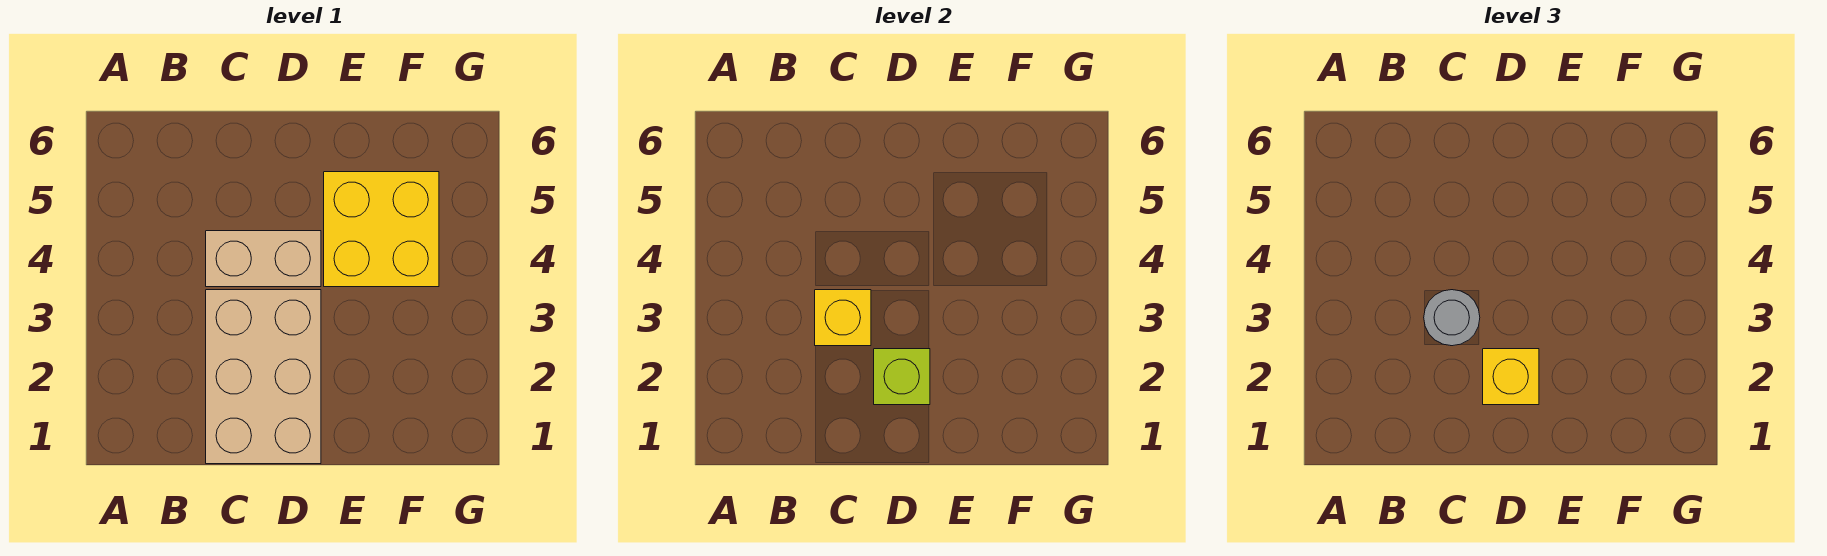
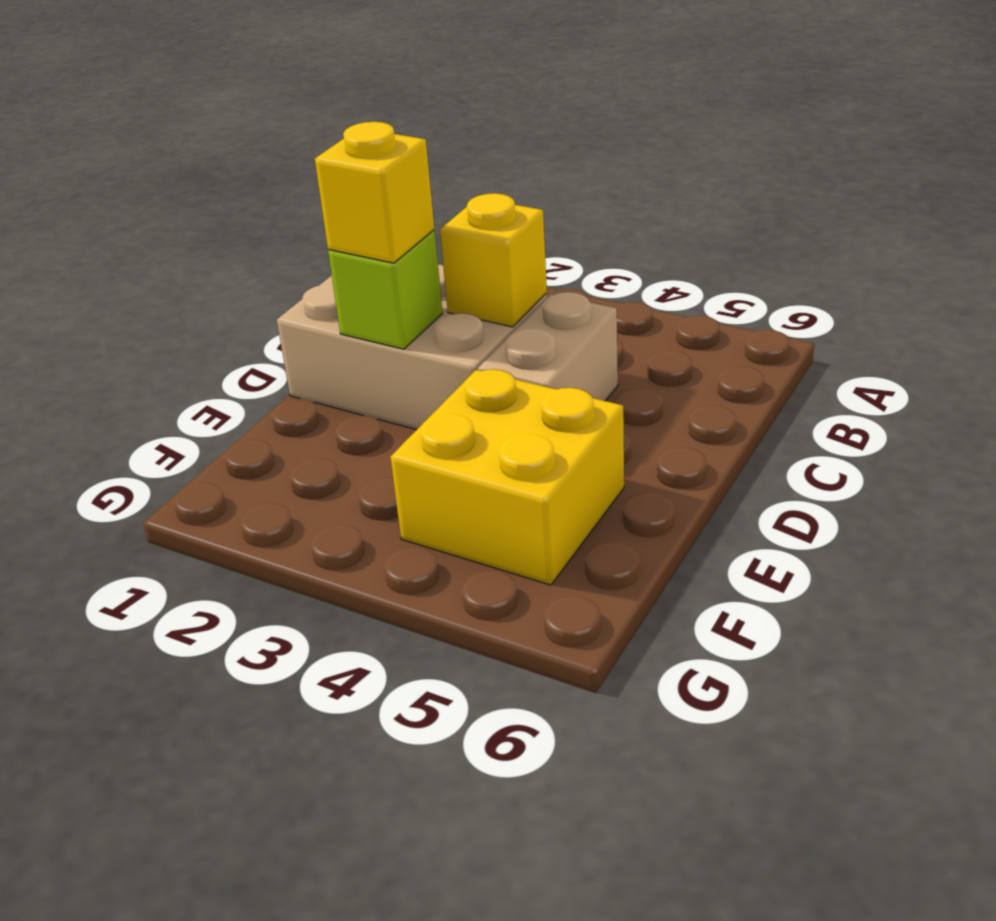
grey round brick C3 level 3 -> none

